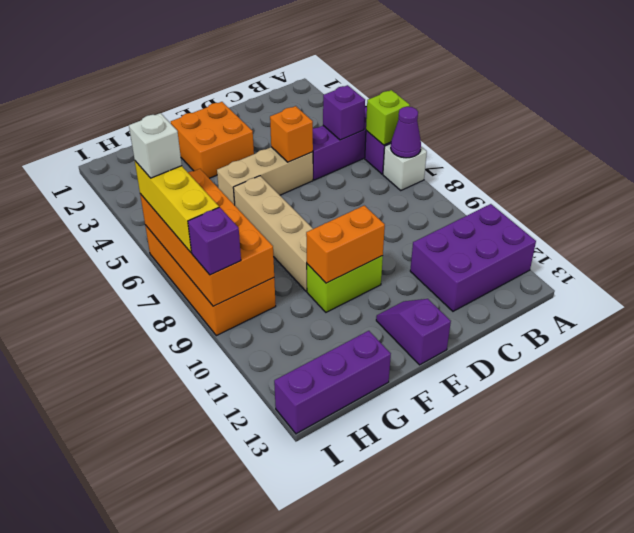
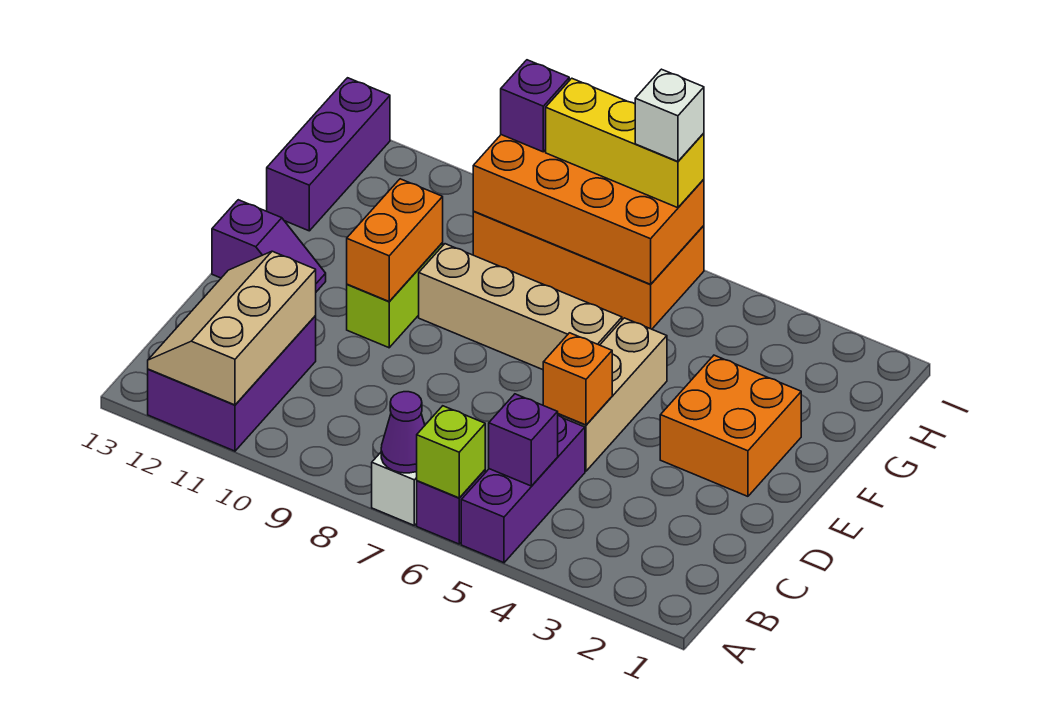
none -> tan slope A11:C12 level 2 top 11

